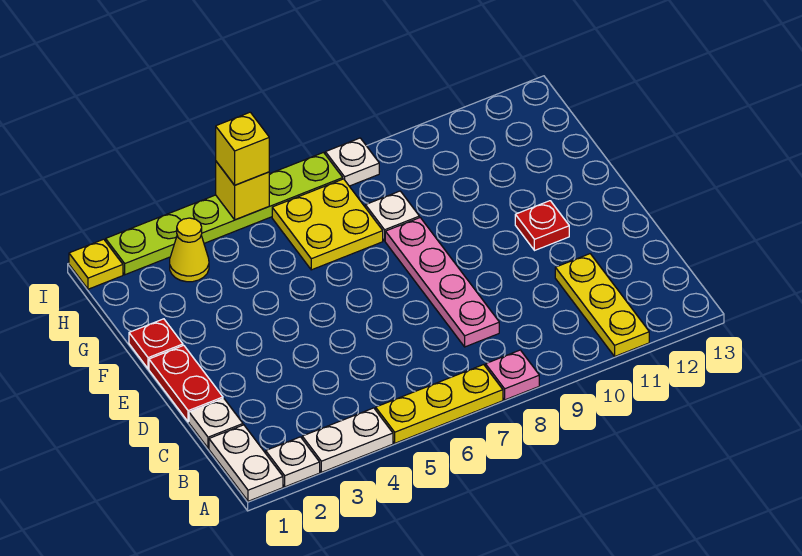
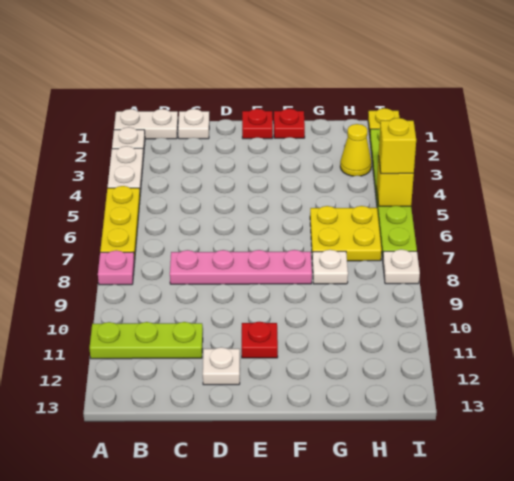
yellow plate A11:C11 level 1 -> lime plate A11:C11 level 1
red plate D1:E1 level 1 -> red plate E1 level 1
none -> white plate D12 level 1

